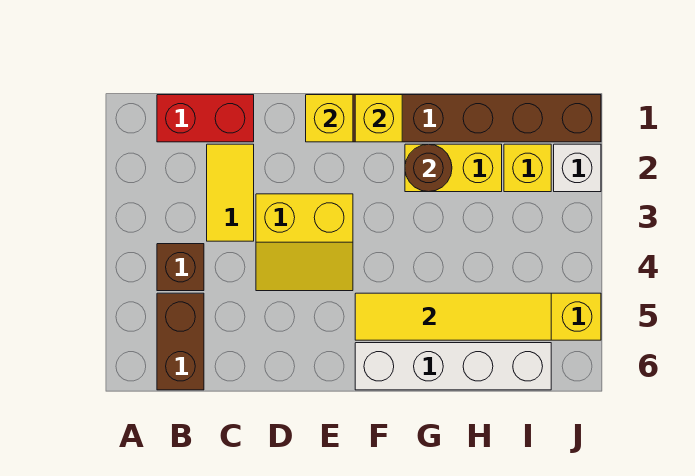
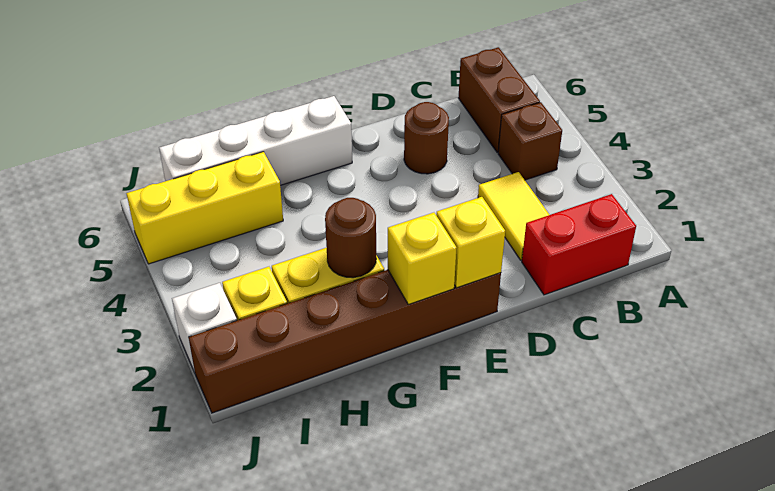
yellow slope D3:E4 level 1 top 3 -> none
none -> brown round brick D5 level 1
yellow tile F5:I5 level 2 -> none

